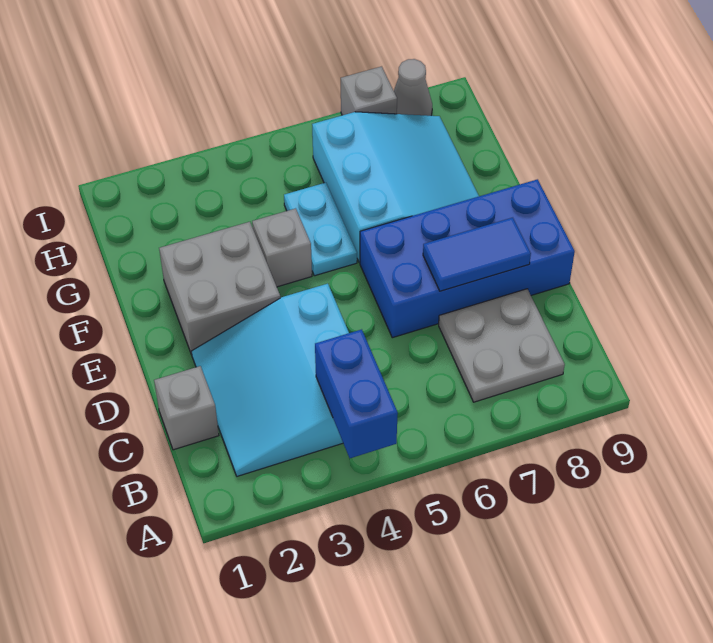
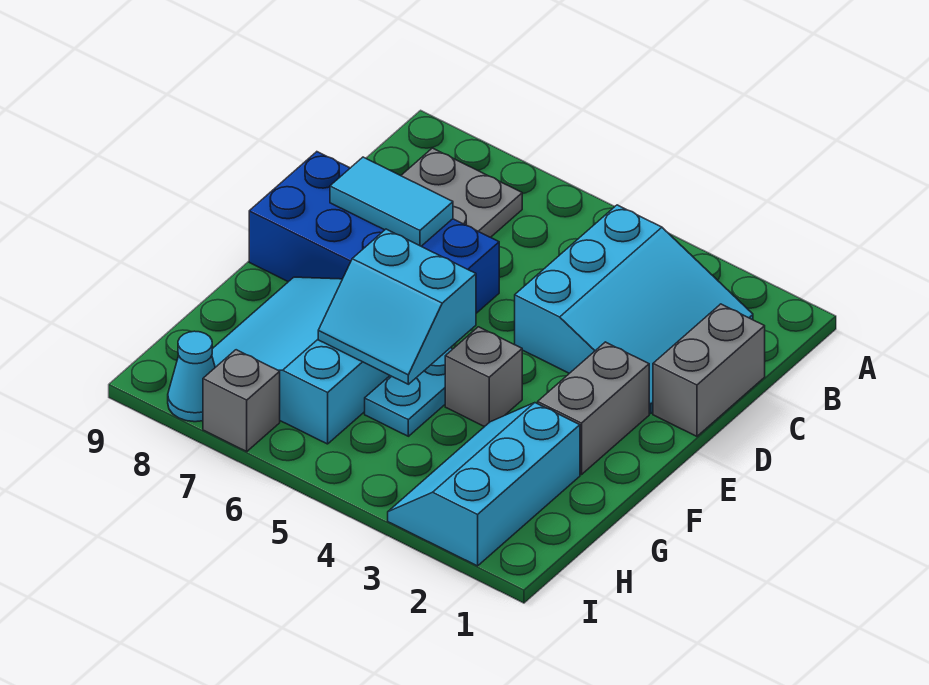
blue brick A4:B4 level 2 -> none
grey brick C1 level 1 -> grey brick C1:D1 level 1
blue tile D7:D8 level 2 -> cyan tile D7:D8 level 2
grey brick E2:F3 level 1 -> grey brick E2:F2 level 1
none -> cyan slope F5:G6 level 2 top F
none -> cyan slope G2:I3 level 1 top 2
grey cone I8 level 1 -> cyan cone I8 level 1

